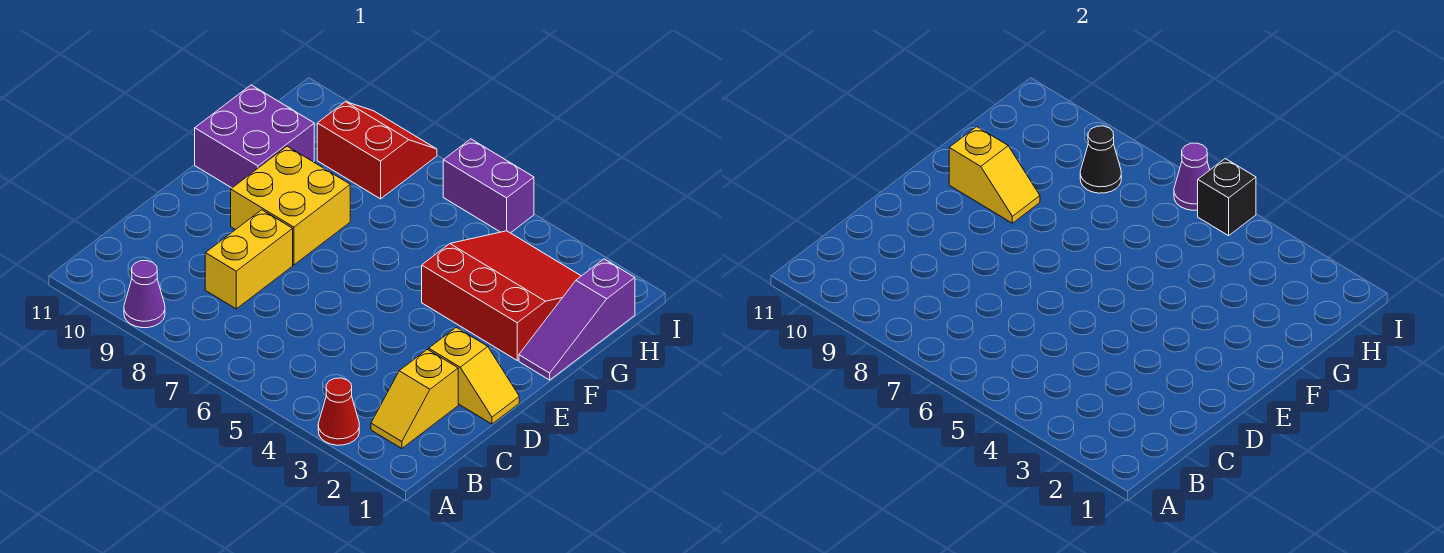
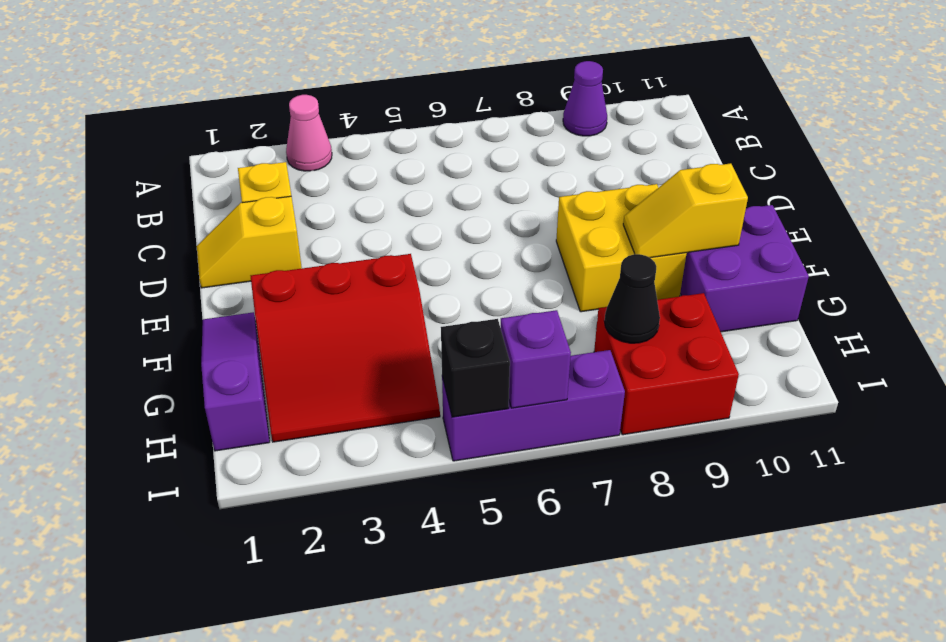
red cone A3 level 1 -> pink cone A3 level 1
yellow brick C8:D8 level 1 -> none
red slope H8:I9 level 1 top H -> red brick H8:I9 level 1
purple brick I5:I6 level 1 -> purple brick I5:I7 level 1
purple cone I6 level 2 -> purple brick I6 level 2

